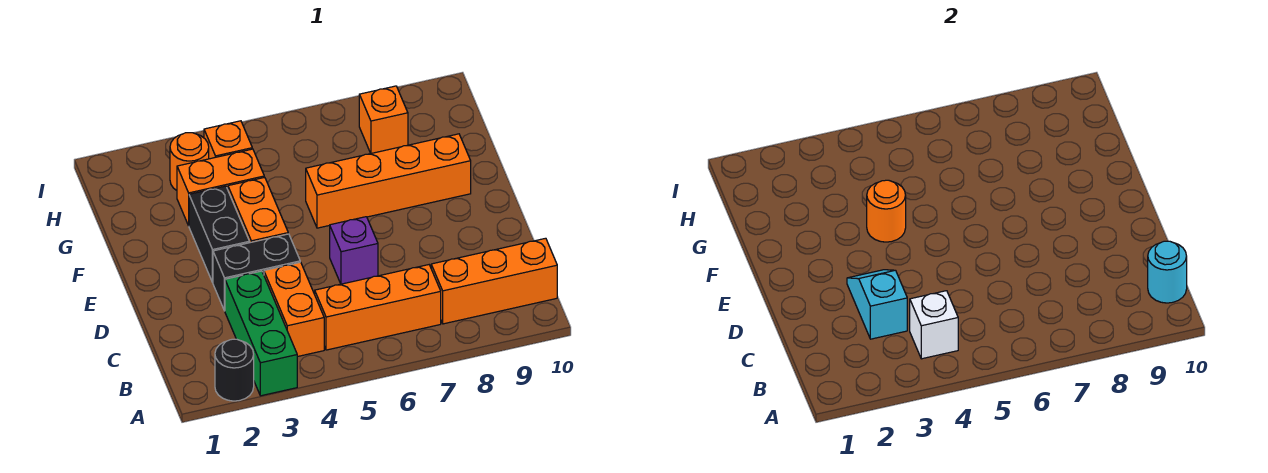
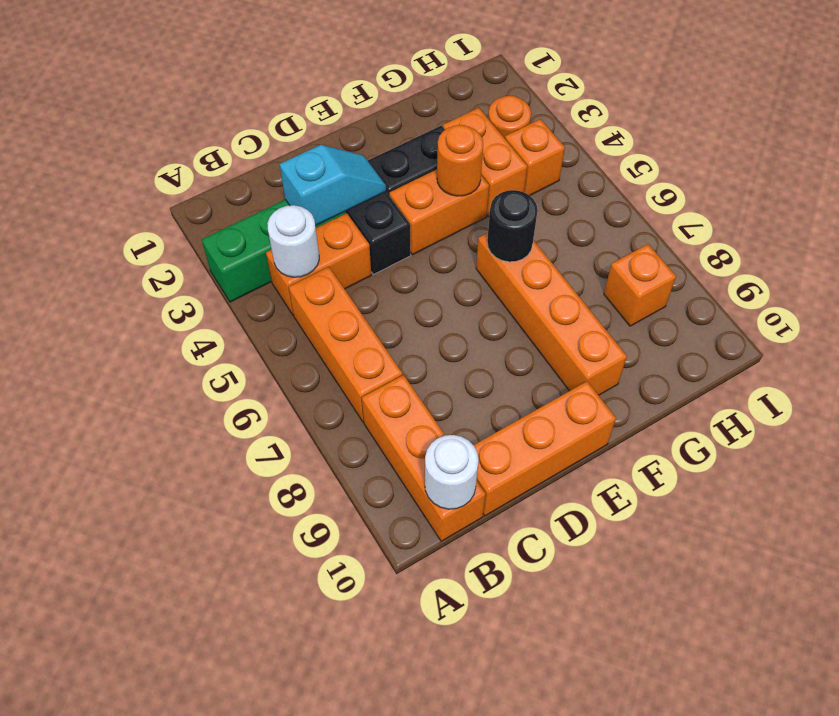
black round brick A2 level 1 -> black round brick F6 level 2
white brick B4 level 2 -> white round brick B4 level 2
cyan round brick B10 level 2 -> white round brick B10 level 2
none -> orange brick C10:E10 level 1
purple brick D6 level 1 -> none

